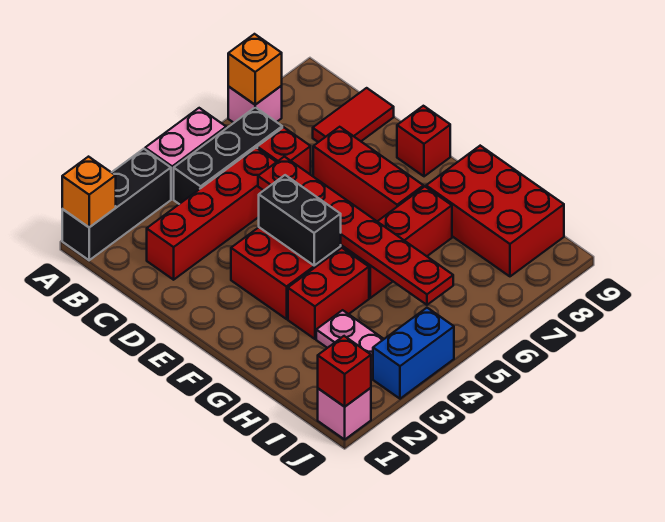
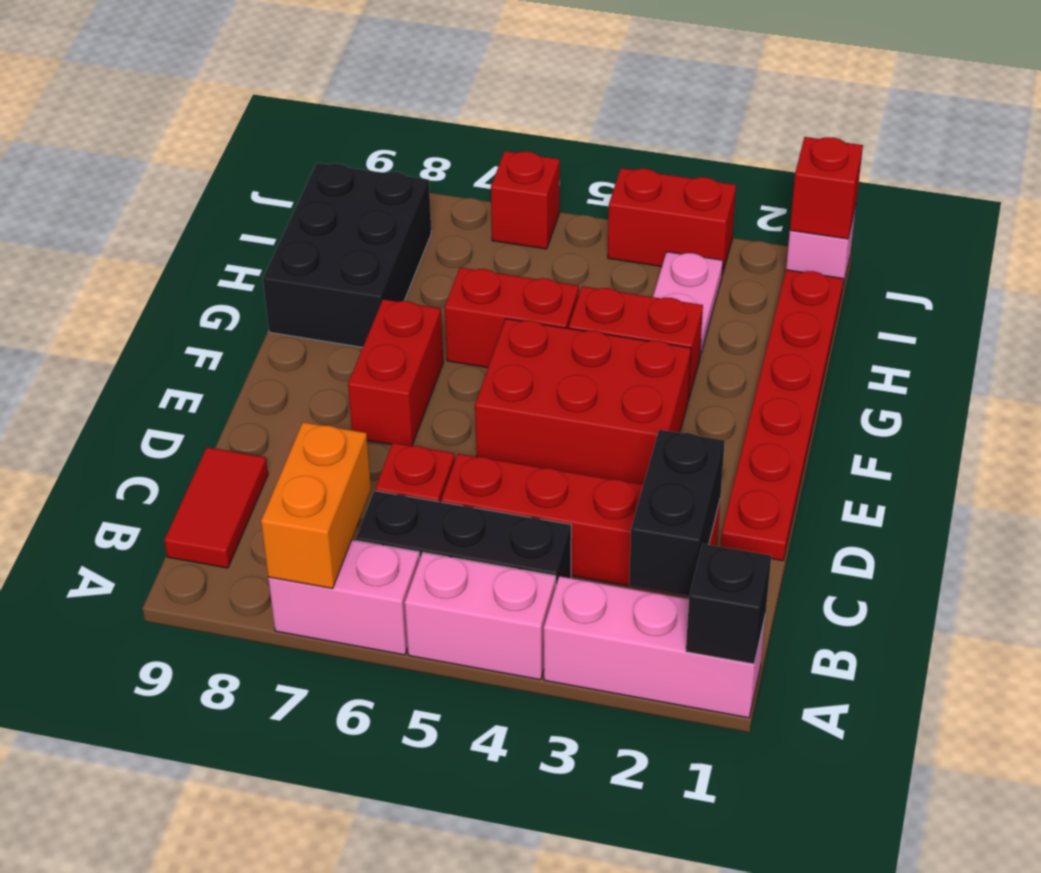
black brick A1:A3 level 1 -> pink brick A1:A3 level 1
orange brick A1 level 2 -> black brick A1 level 2
pink brick A7 level 1 -> pink brick A6:A7 level 1
orange brick A7 level 2 -> orange brick A7:B7 level 2
red tile C8:C9 level 1 -> red tile B9:C9 level 1
red plate D5:I5 level 2 -> red plate D1:I1 level 1
red brick D7:F7 level 1 -> red brick E7:F7 level 1
black brick E4:F4 level 2 -> black brick B2:C2 level 2
red brick E9 level 1 -> red brick J6 level 1
red brick G5:G7 level 1 -> red brick G5:G6 level 1
red brick G8:I9 level 1 -> black brick G8:I9 level 1
blue brick J3:J4 level 1 -> red brick J3:J4 level 1

